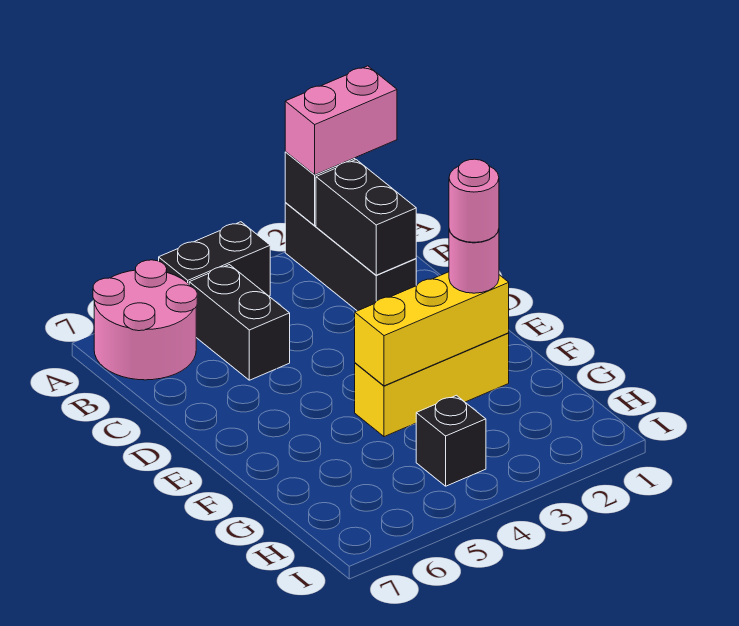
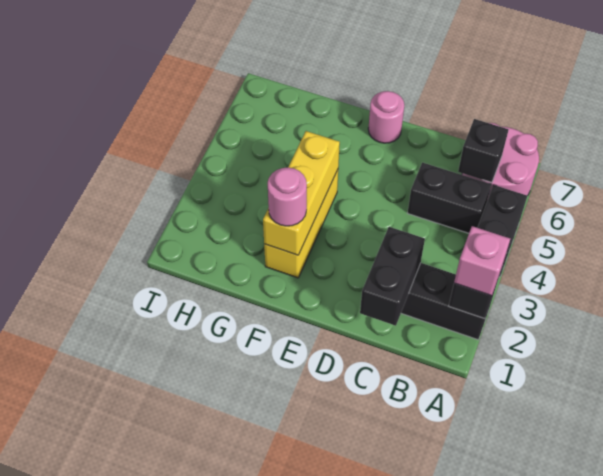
pink brick A1:A2 level 3 -> pink brick A2 level 3
black brick B2:C2 level 2 -> black brick C1:C2 level 2
pink round brick F2 level 4 -> pink round brick E7 level 1
black brick H4 level 1 -> black brick B6 level 2

